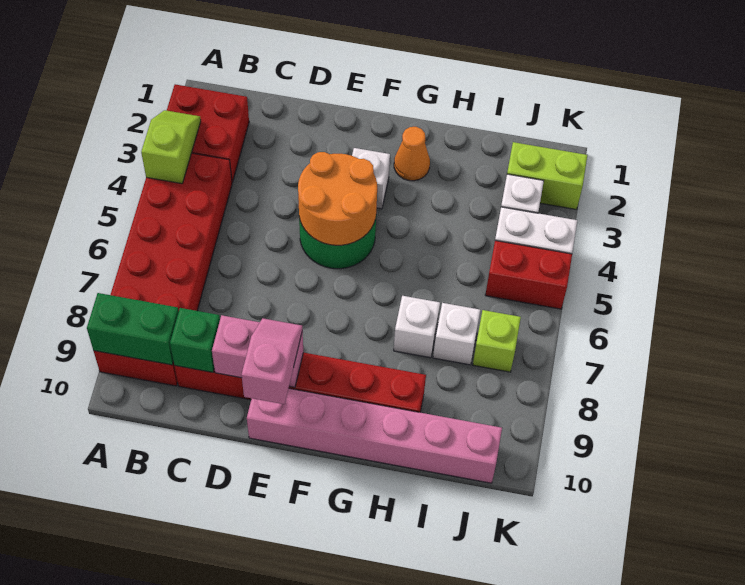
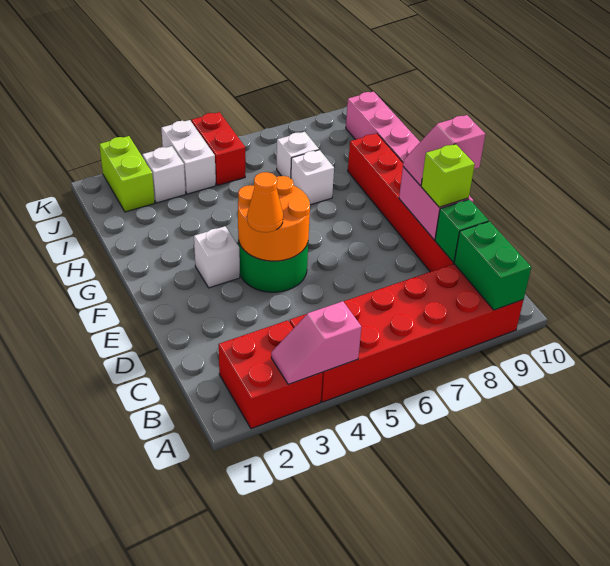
lime slope A3:A4 level 2 top 4 -> pink slope A3:A4 level 2 top 4
orange cone G2 level 1 -> orange cone E4 level 3
lime brick J7 level 1 -> lime brick D9 level 3

